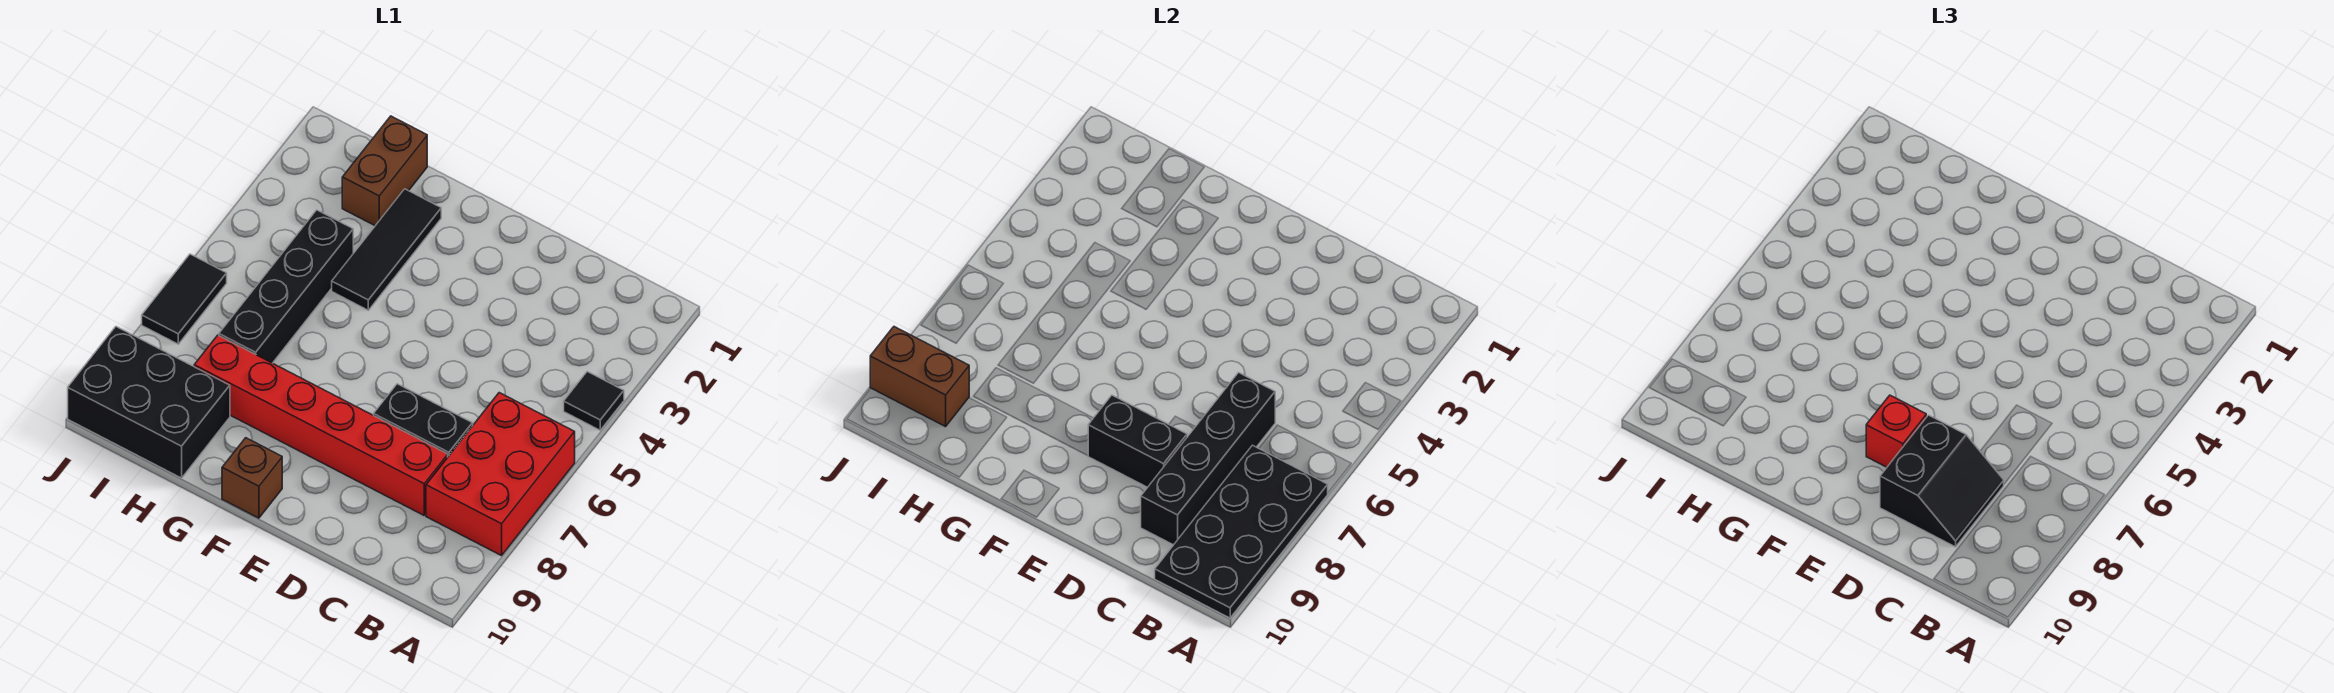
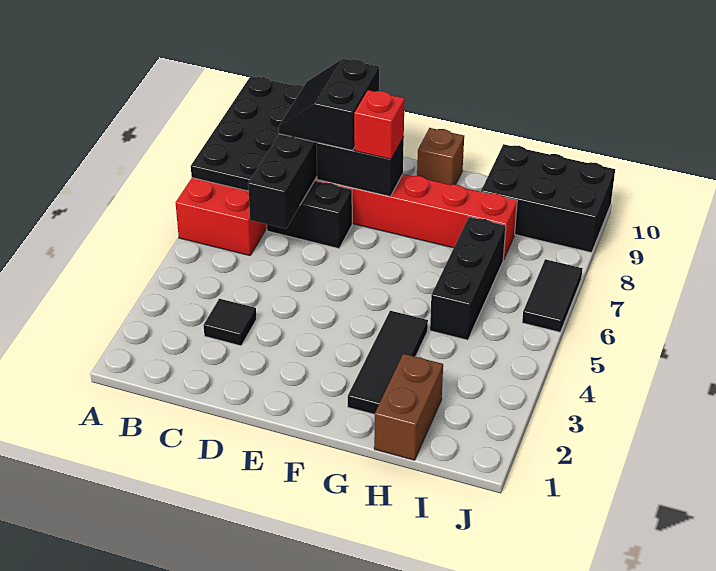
black tile A4 level 1 -> black tile C3 level 1
black brick H4:H7 level 1 -> black brick H5:H7 level 1
brown brick I9:J9 level 2 -> none

